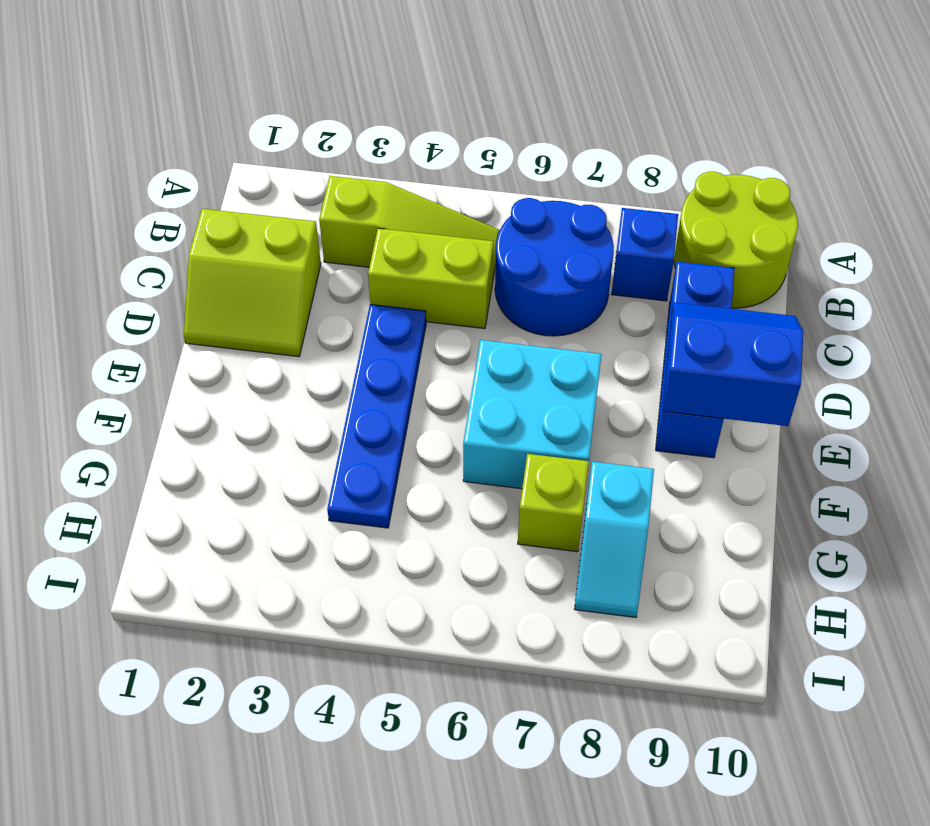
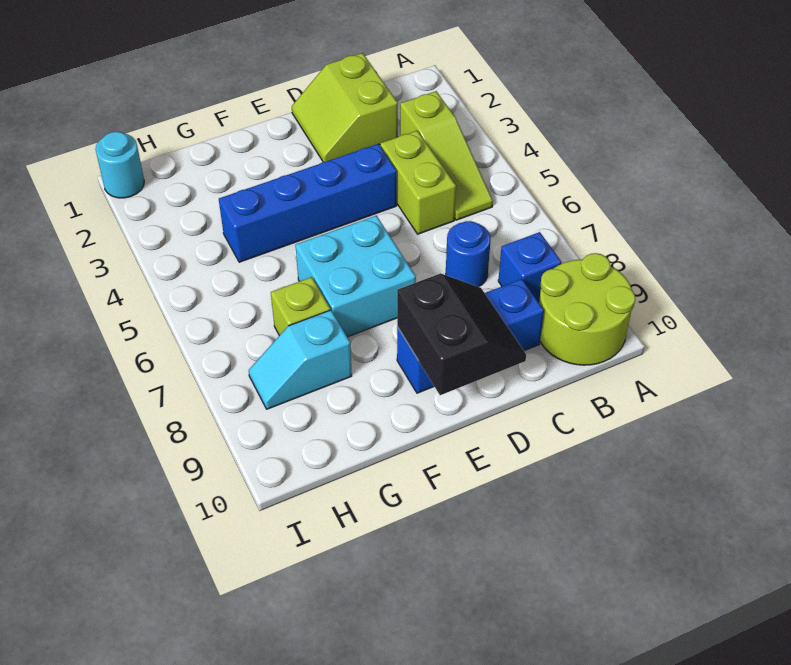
blue round brick B6:C7 level 1 -> blue round brick C7 level 1
blue plate D4:G4 level 1 -> blue brick D4:G4 level 1
blue slope D9:E10 level 2 top E -> black slope D9:E10 level 2 top E
none -> cyan round brick I1 level 1

